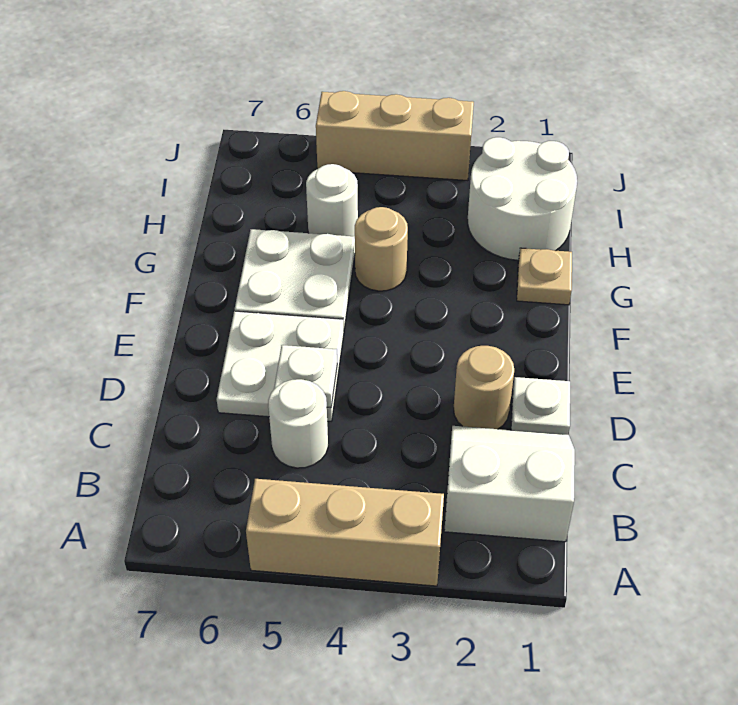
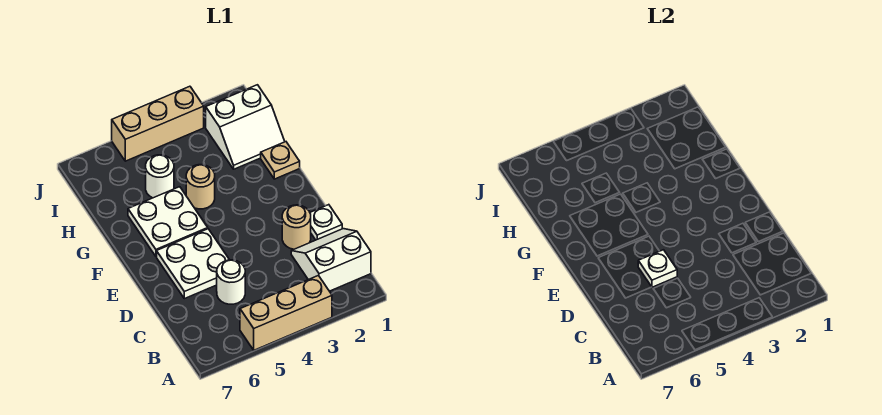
white round brick H1:I2 level 1 -> white slope H1:I2 level 1 top I

